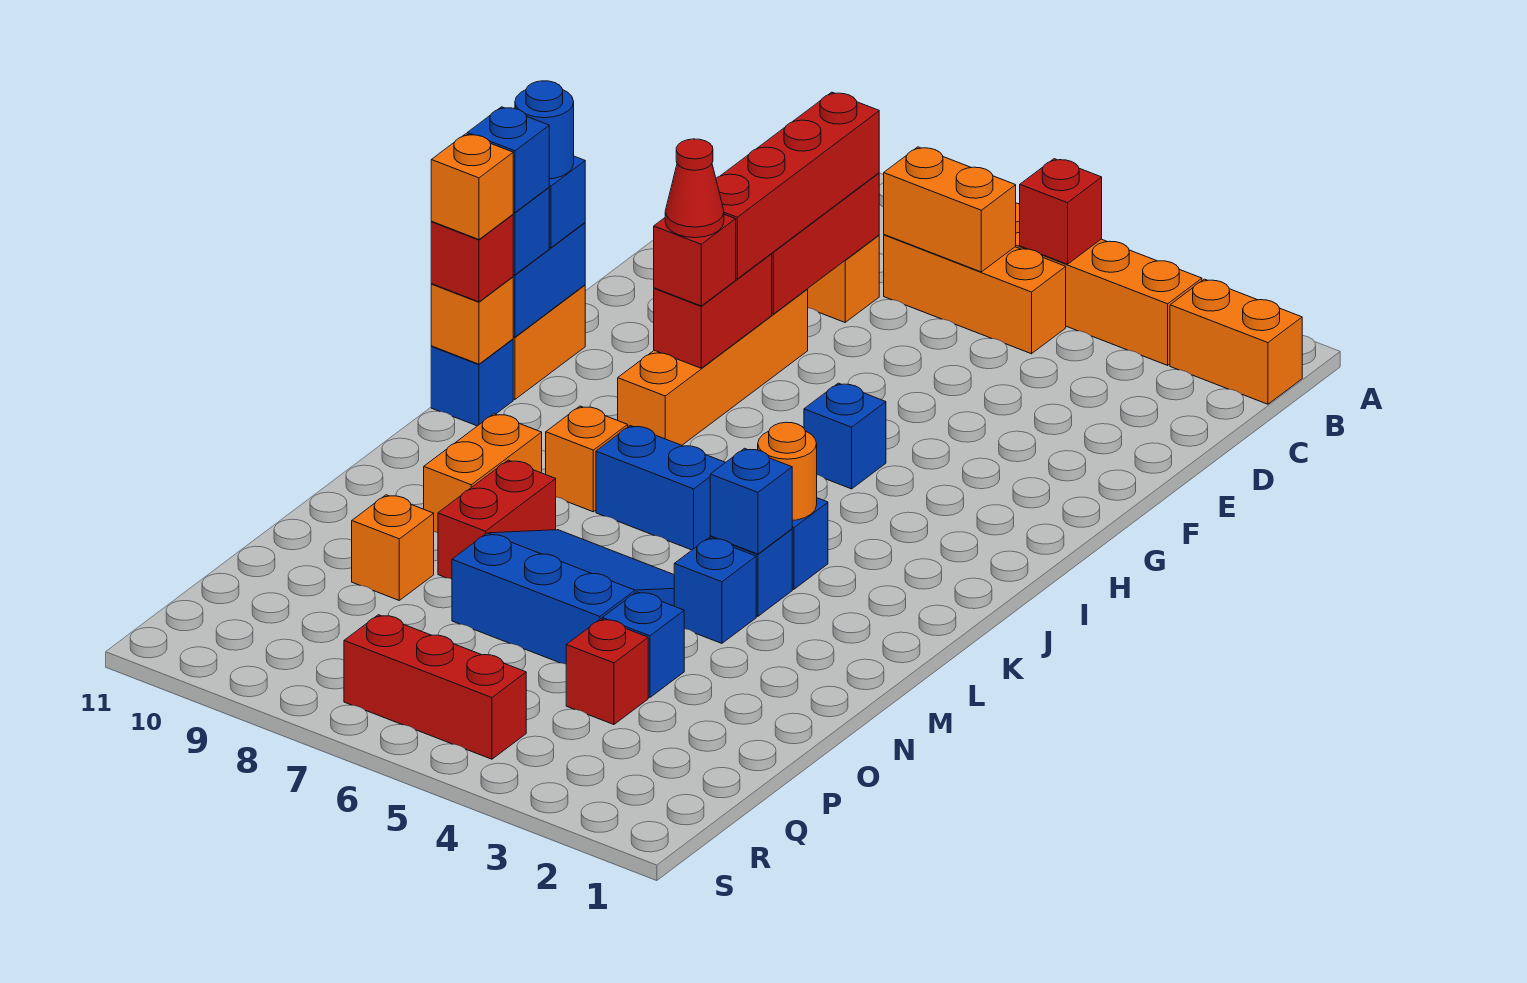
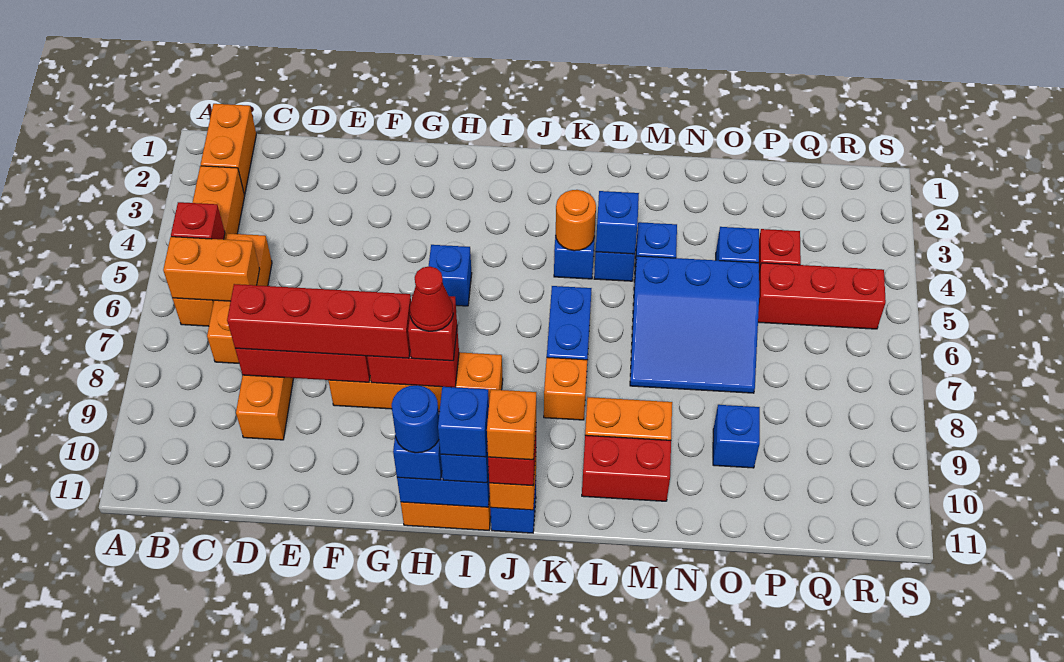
orange brick C6:C7 level 2 -> orange brick B6:C6 level 2
blue slope M5:O7 level 1 top O -> blue slope M5:O7 level 1 top 5
red brick M8:N8 level 1 -> red brick L10:M10 level 1
orange brick O9 level 1 -> blue brick O9 level 1
red brick R5:R7 level 1 -> red brick P5:R5 level 1

